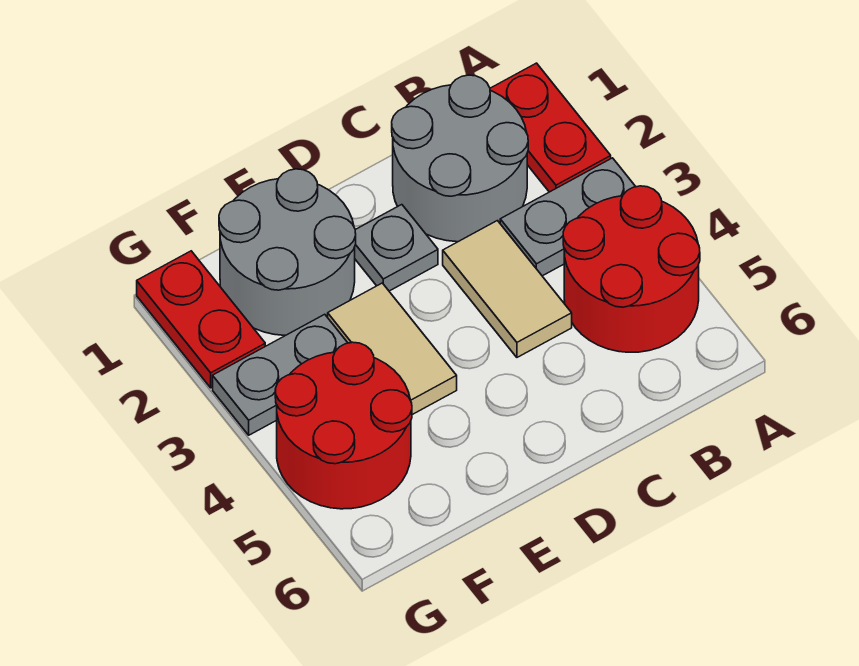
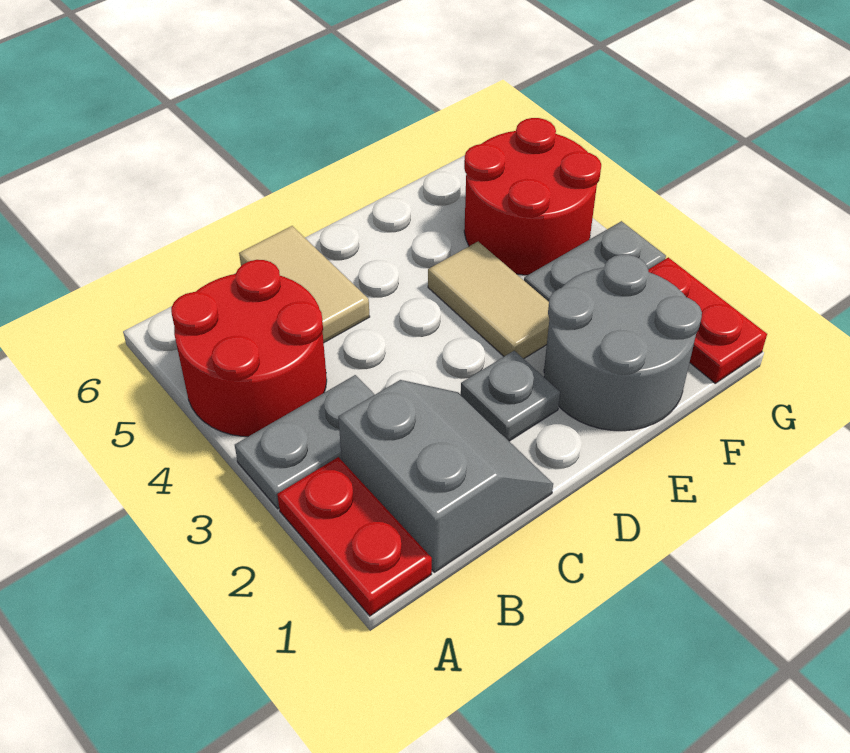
grey round brick B1:C2 level 1 -> grey slope B1:C2 level 1 top B
tan tile C3:C4 level 1 -> tan tile C5:C6 level 1

